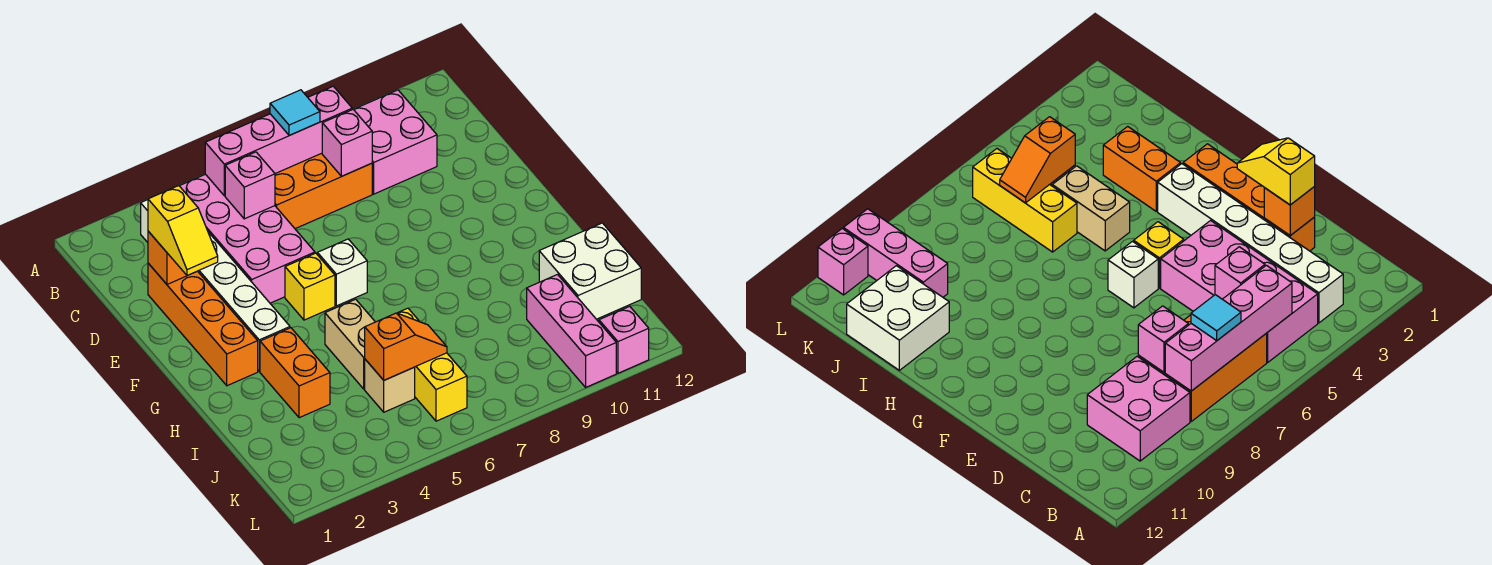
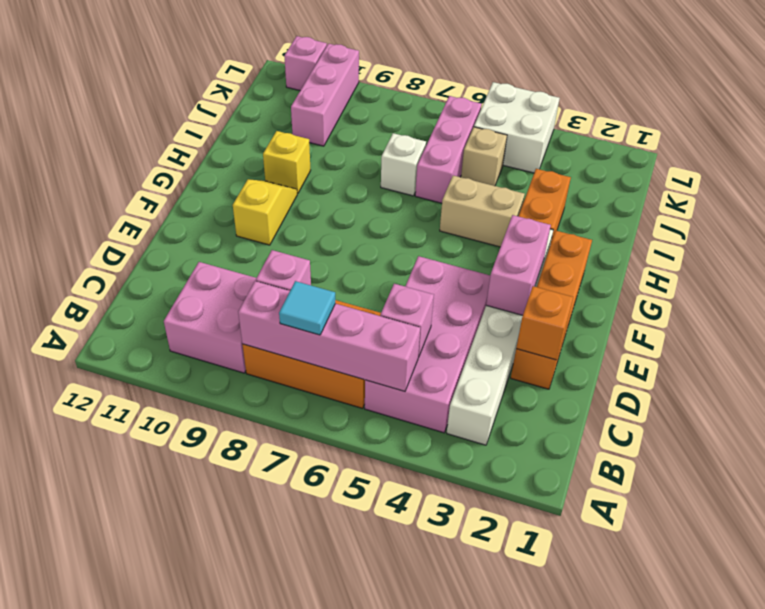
yellow slope D2:E2 level 3 top D -> yellow slope F10:G10 level 1 top F
none -> pink brick E3:F3 level 2
yellow brick F5 level 1 -> yellow brick H10 level 1
white brick F6 level 1 -> white brick I7 level 1
tan brick H5:I5 level 1 -> tan brick H4:H5 level 1
yellow brick I6:K6 level 1 -> pink brick I6:K6 level 1
white brick I11:J12 level 1 -> white brick K4:L5 level 1
orange slope J5:J6 level 2 top 5 -> none

